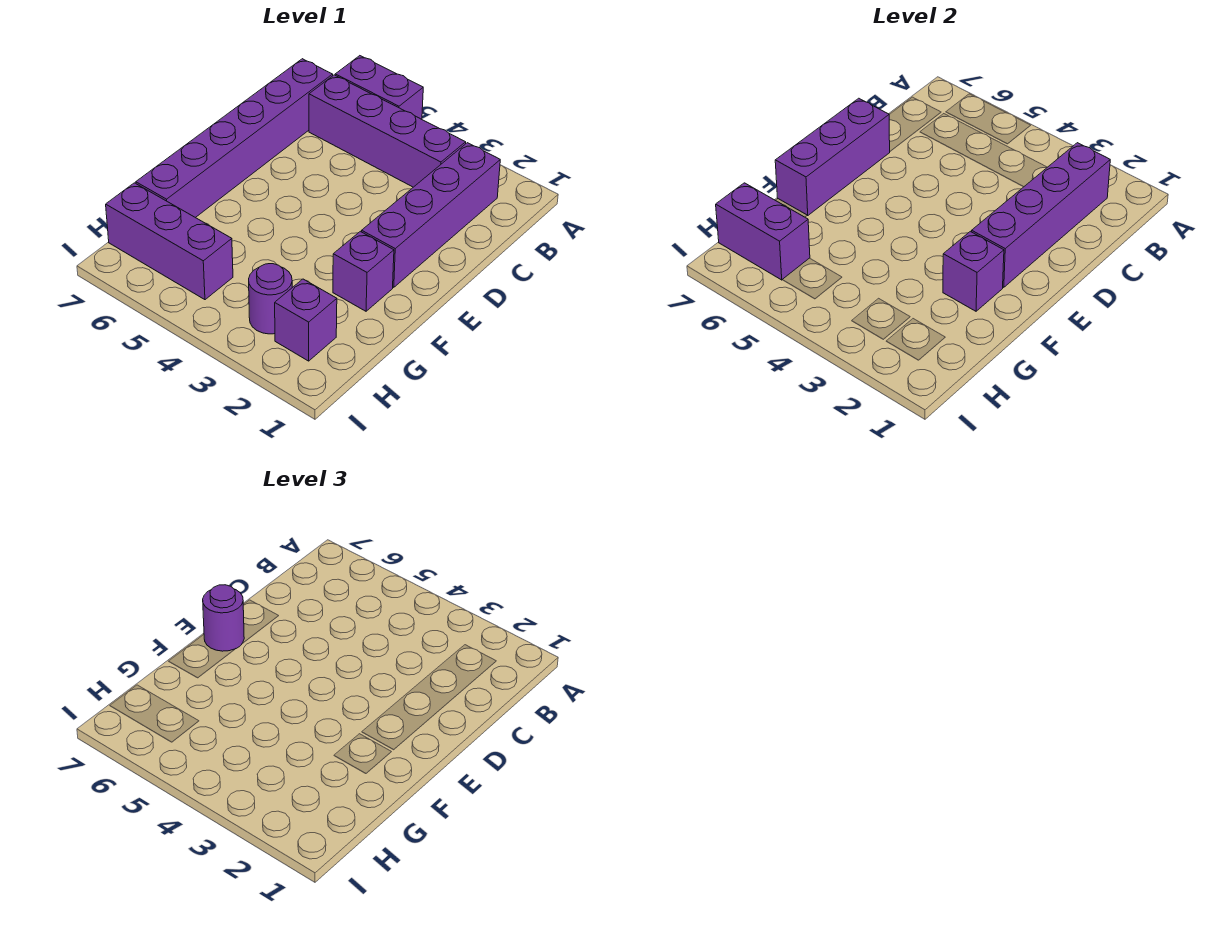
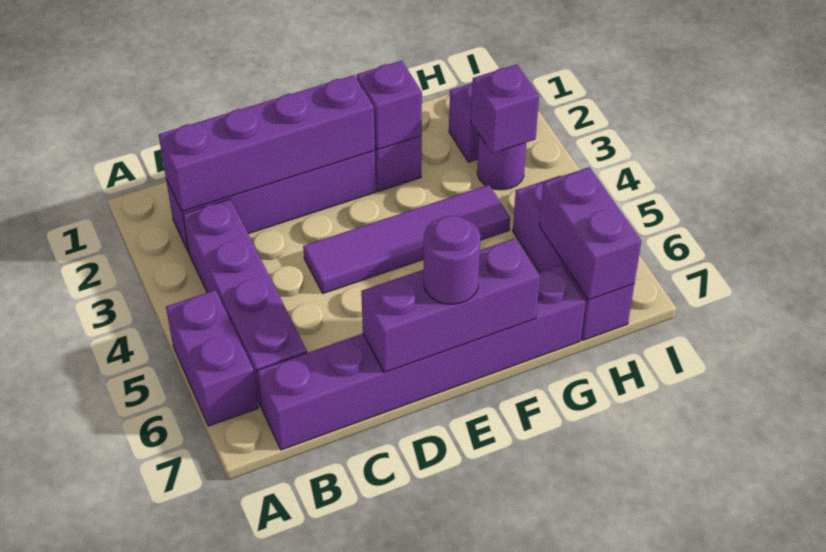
none -> purple tile D4:G4 level 1
none -> purple brick H3 level 2

